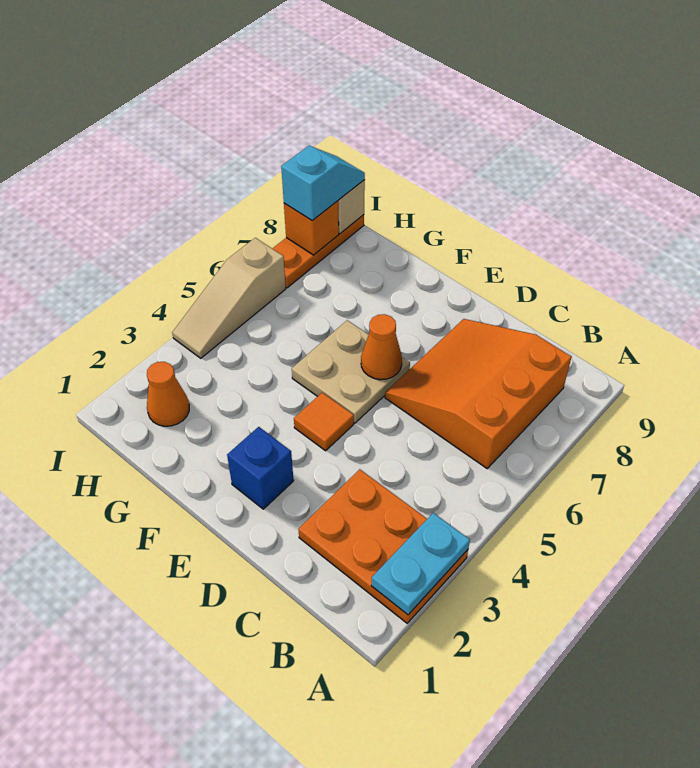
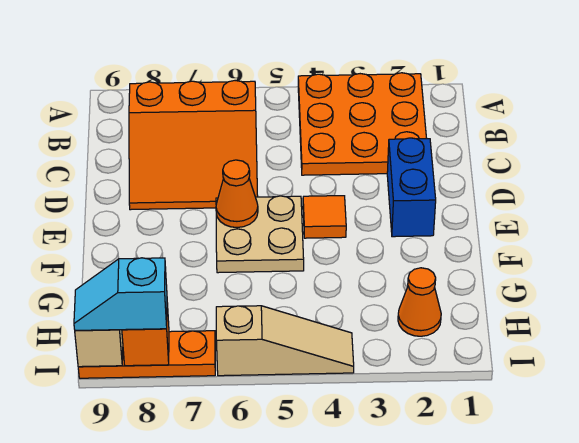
orange plate A2:C3 level 1 -> orange plate A2:C4 level 1
cyan plate A2:A3 level 2 -> none
blue brick E2 level 1 -> blue brick D2:E2 level 1

